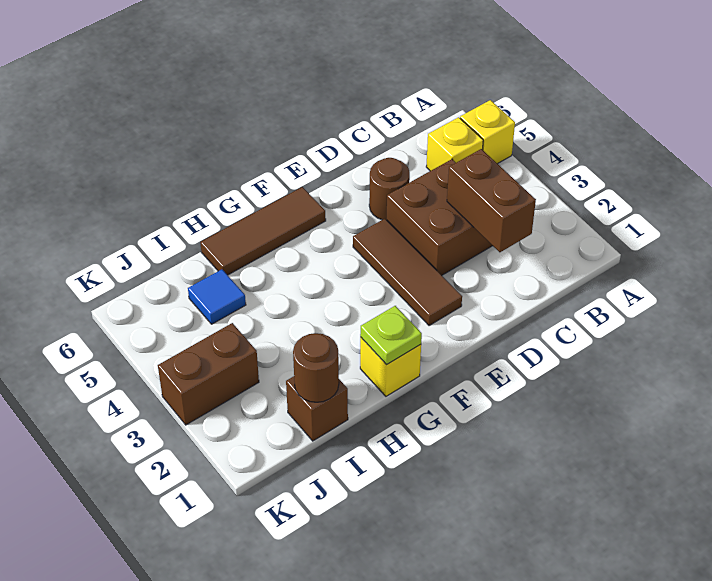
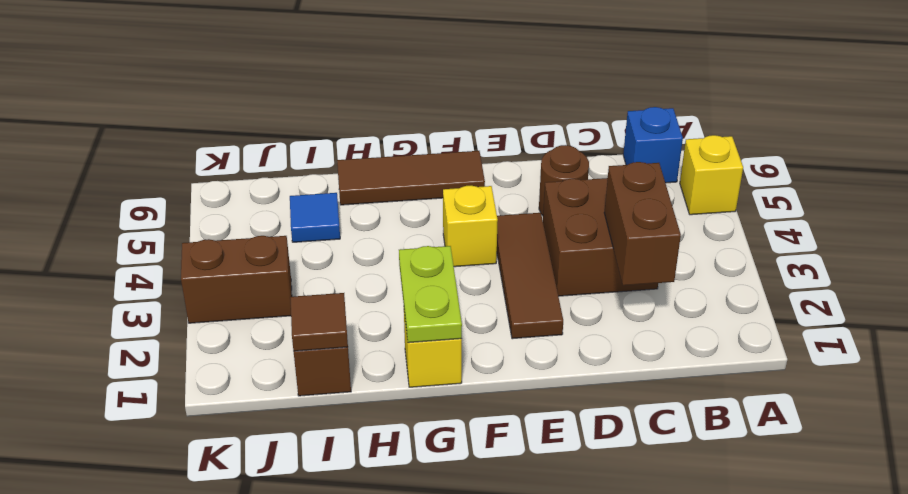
yellow brick B5 level 1 -> yellow brick F4 level 1
none -> blue brick B6 level 1
lime plate G1 level 2 -> lime plate G1:G2 level 2
brown round brick I1 level 2 -> brown tile I1 level 2

